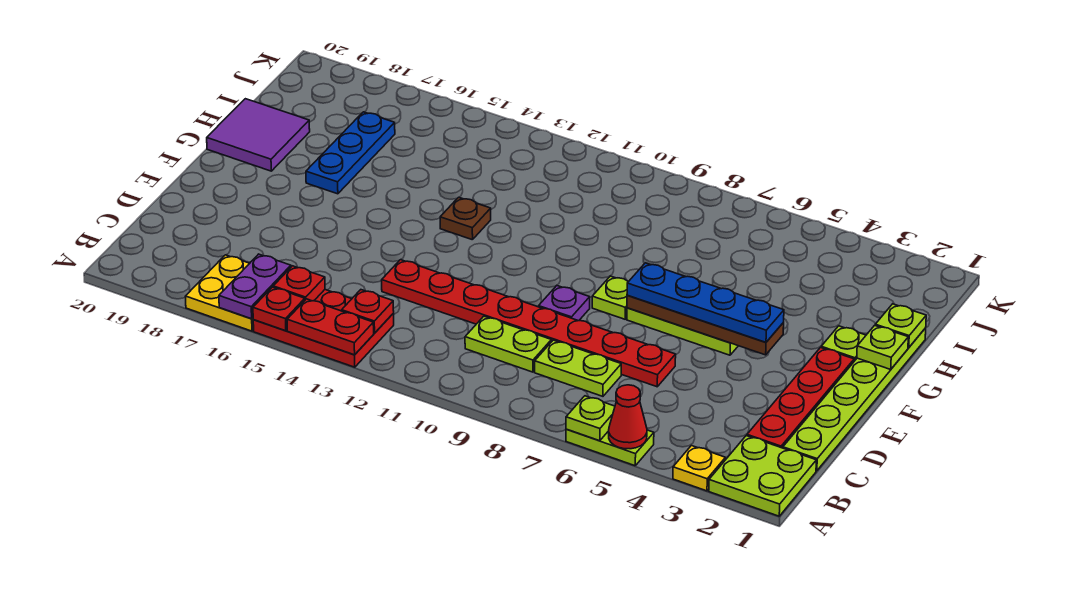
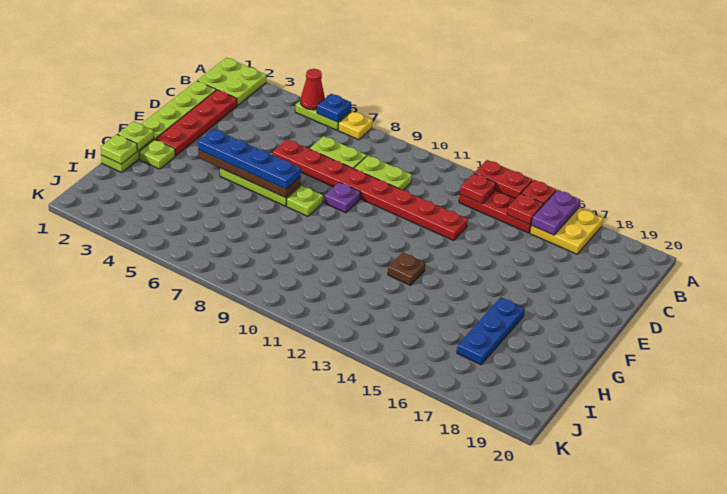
yellow plate A3 level 1 -> yellow plate A7 level 1
lime plate A6 level 2 -> blue plate A6 level 2
purple tile G19:H20 level 1 -> none

